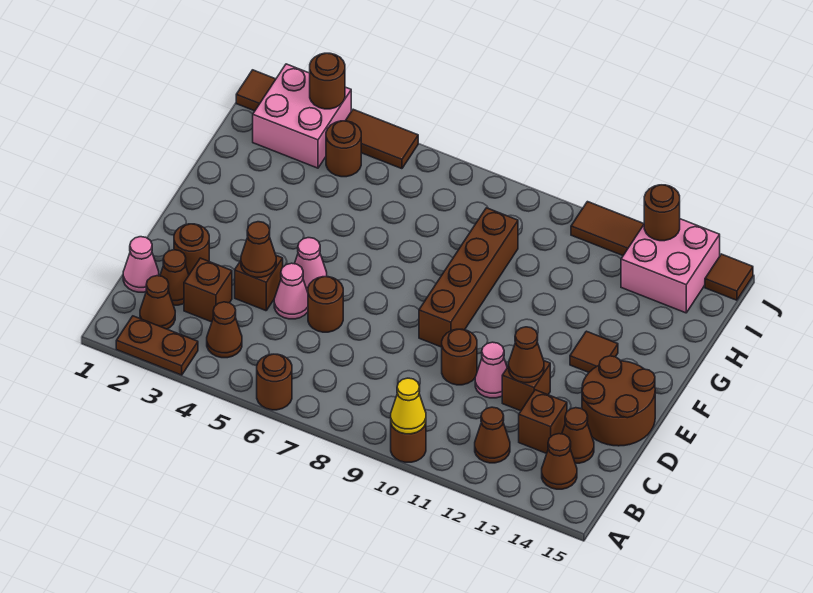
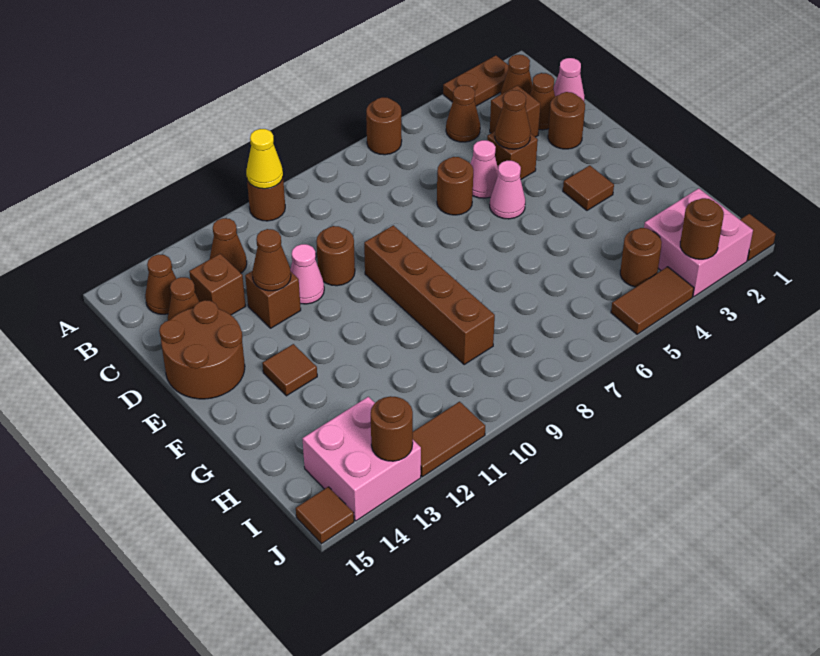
none -> brown tile F3 level 1

